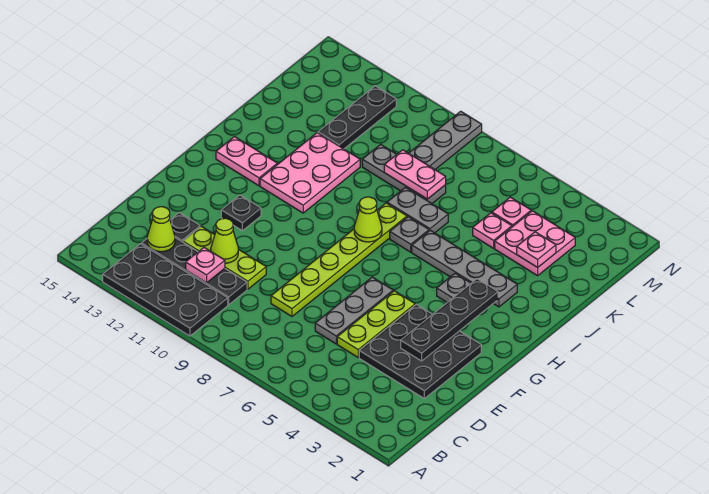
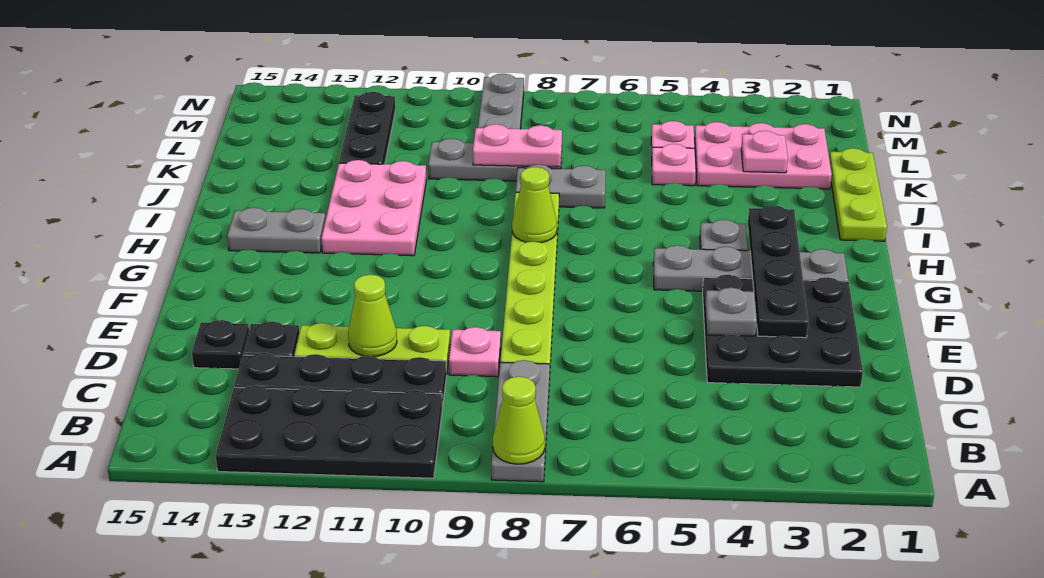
pink plate C11 level 2 -> pink plate D9 level 1
lime cone C13 level 2 -> lime cone A8 level 2
lime plate D5:F5 level 1 -> lime plate I1:K1 level 1
grey plate D6:F6 level 1 -> grey plate A8:C8 level 1
black plate F12 level 1 -> black plate D14 level 1
pink plate H13:H14 level 1 -> grey plate H13:H14 level 1
grey plate I3:I6 level 1 -> grey plate G2:G5 level 1
grey plate I7 level 1 -> grey plate E4 level 2
pink plate K3:L4 level 1 -> pink plate K2:L4 level 1

